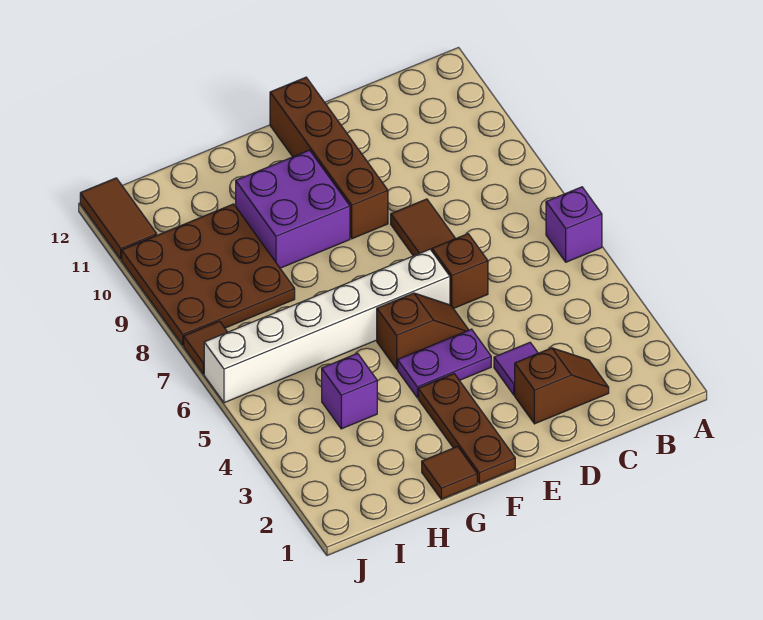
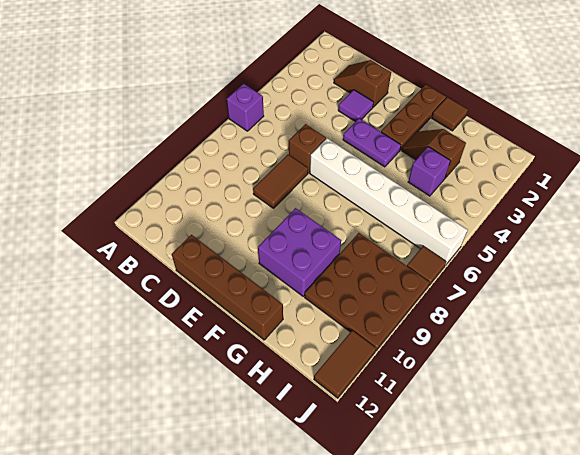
brown slope E5:F5 level 1 top F -> brown slope G3:H3 level 1 top H
brown brick E9:E12 level 1 -> brown brick D12:G12 level 1

